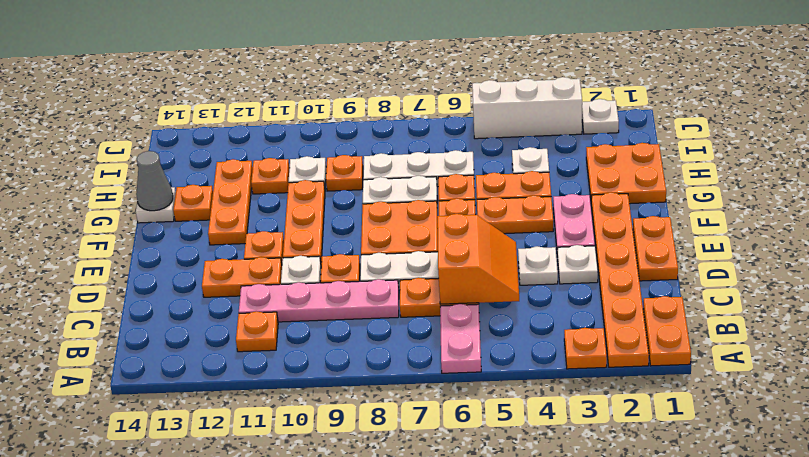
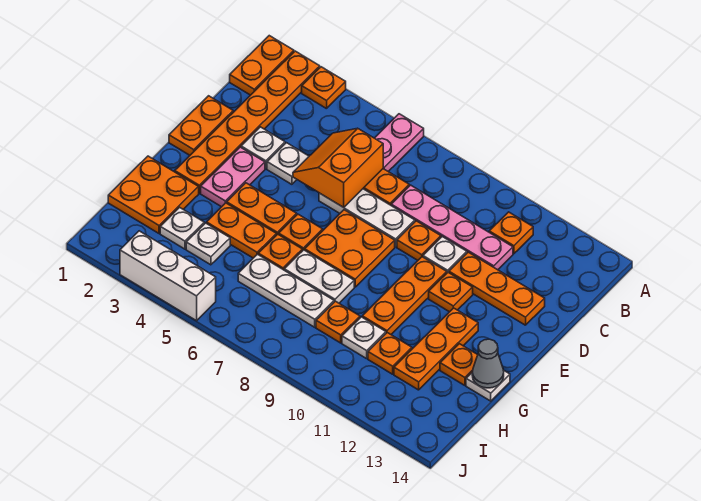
orange plate D11:D12 level 1 -> orange plate D11:D13 level 1
white plate J2 level 1 -> white plate H3 level 1

